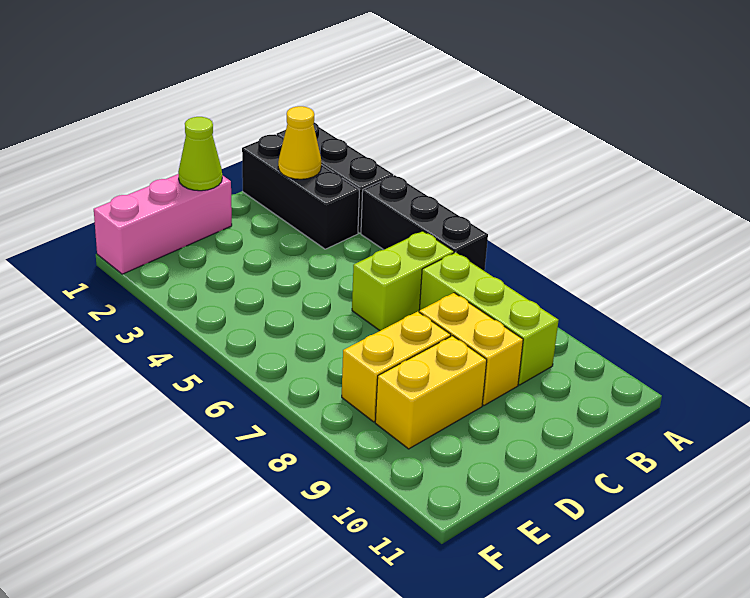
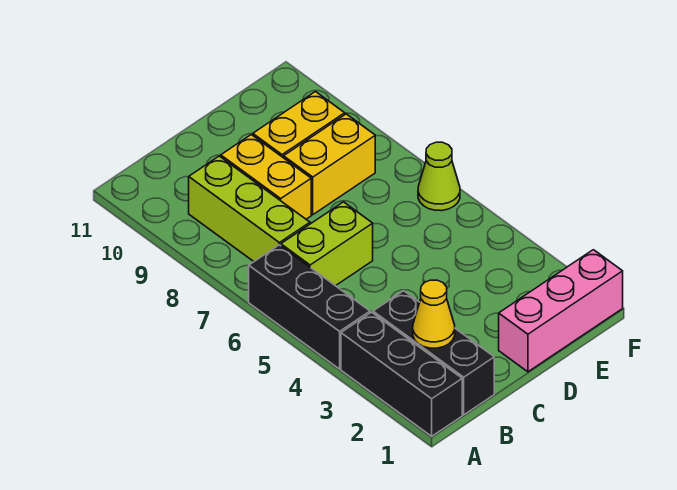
lime cone D1 level 2 -> lime cone F6 level 1

